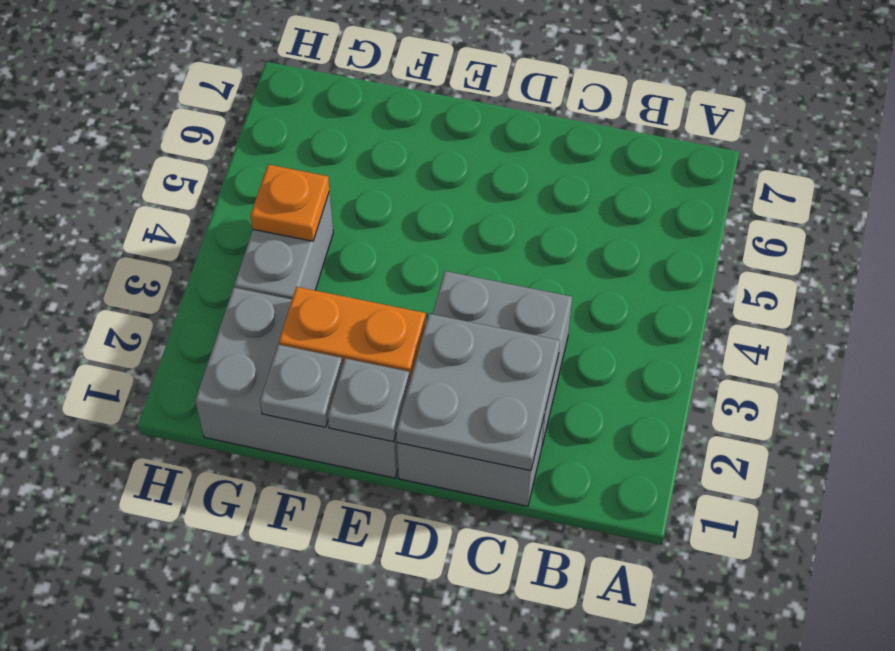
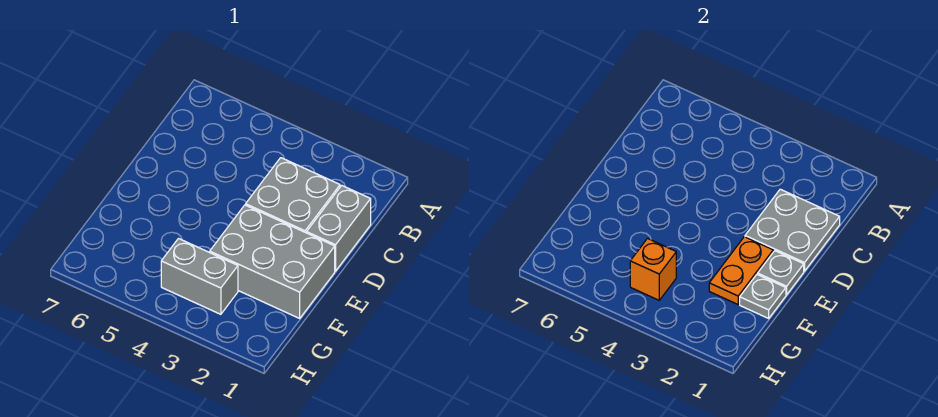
grey brick E1:G2 level 1 -> grey brick E1:F3 level 1
orange plate G4 level 2 -> orange brick G4 level 2

